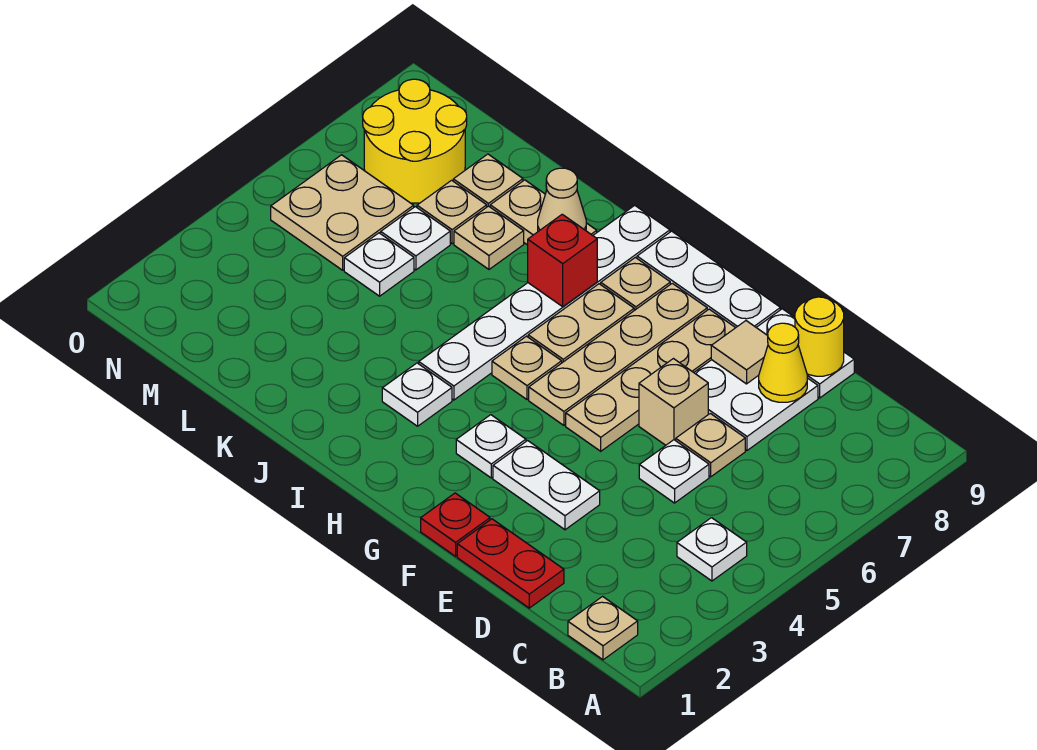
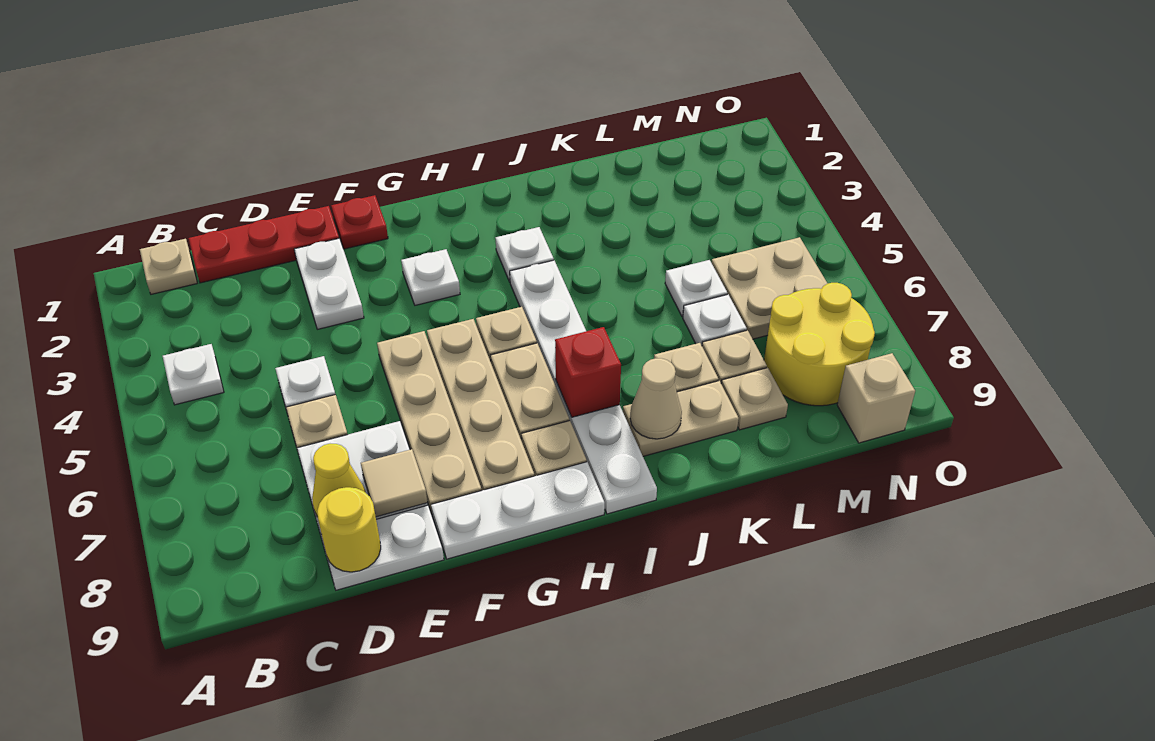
red plate D1:E1 level 1 -> red plate C1:E1 level 1
white plate E3:F3 level 1 -> white plate E2:E3 level 1
tan brick E6 level 1 -> tan brick N9 level 1

